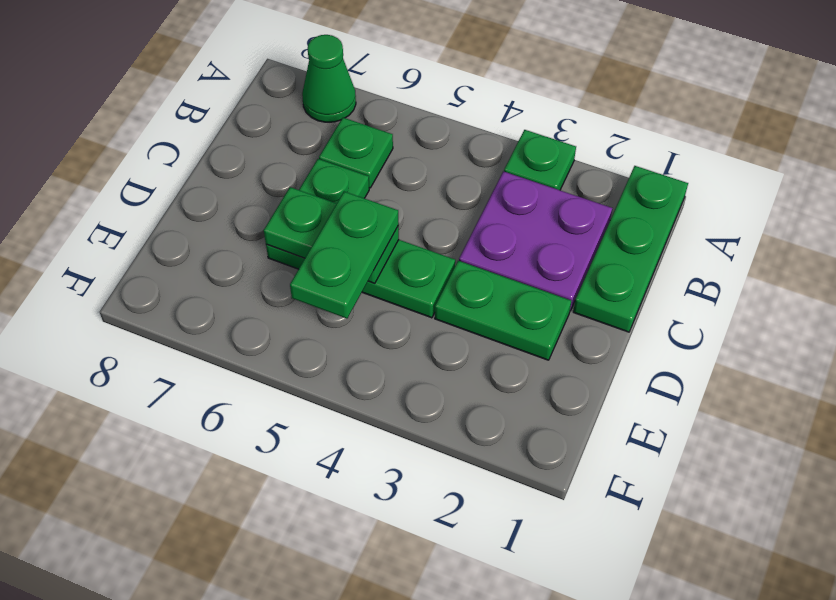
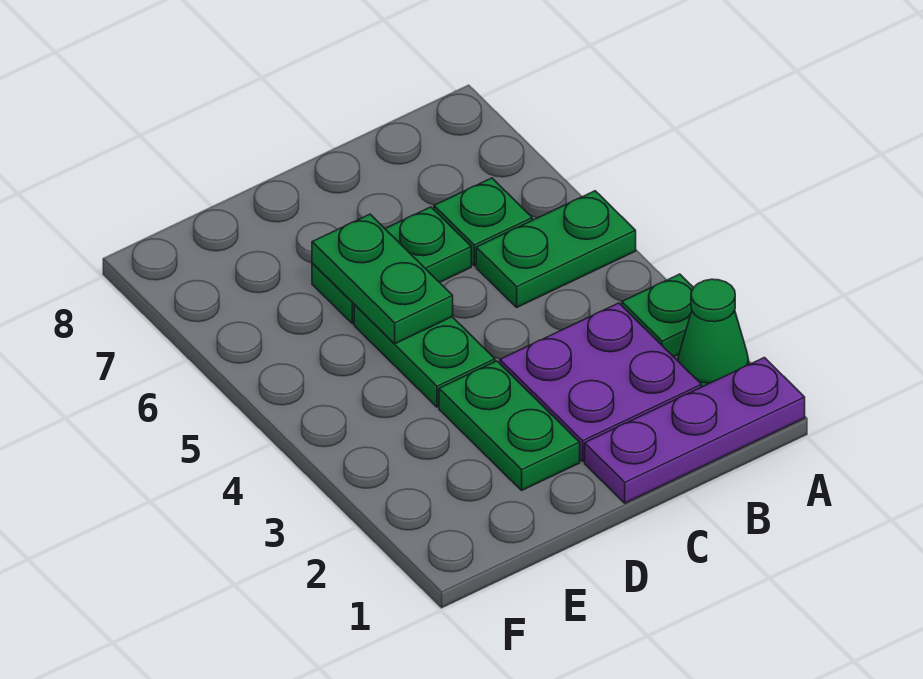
green plate A1:C1 level 1 -> purple plate A1:C1 level 1
green cone A7 level 1 -> green cone A2 level 1
green plate D5:E5 level 3 -> green plate A5:B5 level 1

